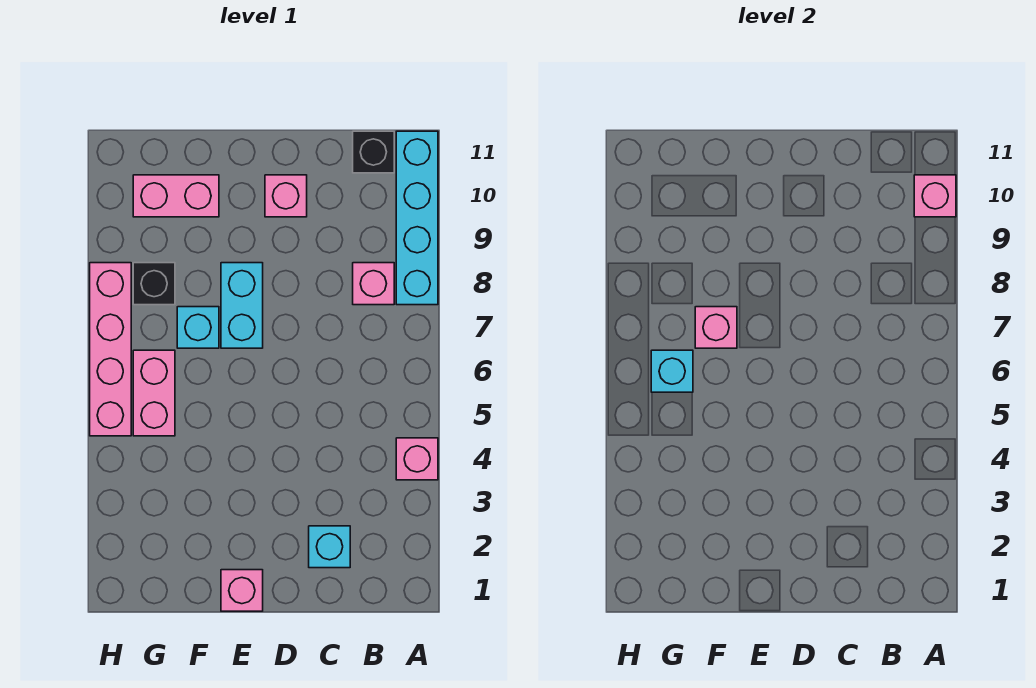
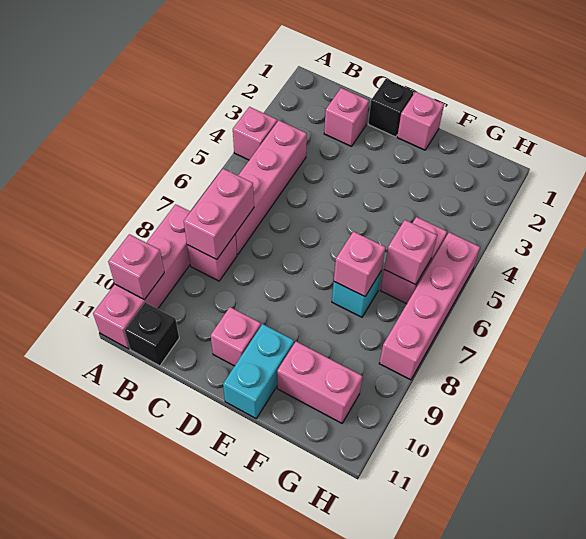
cyan brick A8:A11 level 1 -> pink brick A8:A11 level 1
none -> pink brick B4:B7 level 1
none -> pink brick B7:B8 level 2
cyan brick C2 level 1 -> pink brick C2 level 1
cyan brick E7:E8 level 1 -> cyan brick E10:E11 level 1
cyan brick G6 level 2 -> pink brick G6 level 2
black brick G8 level 1 -> black brick D1 level 1

